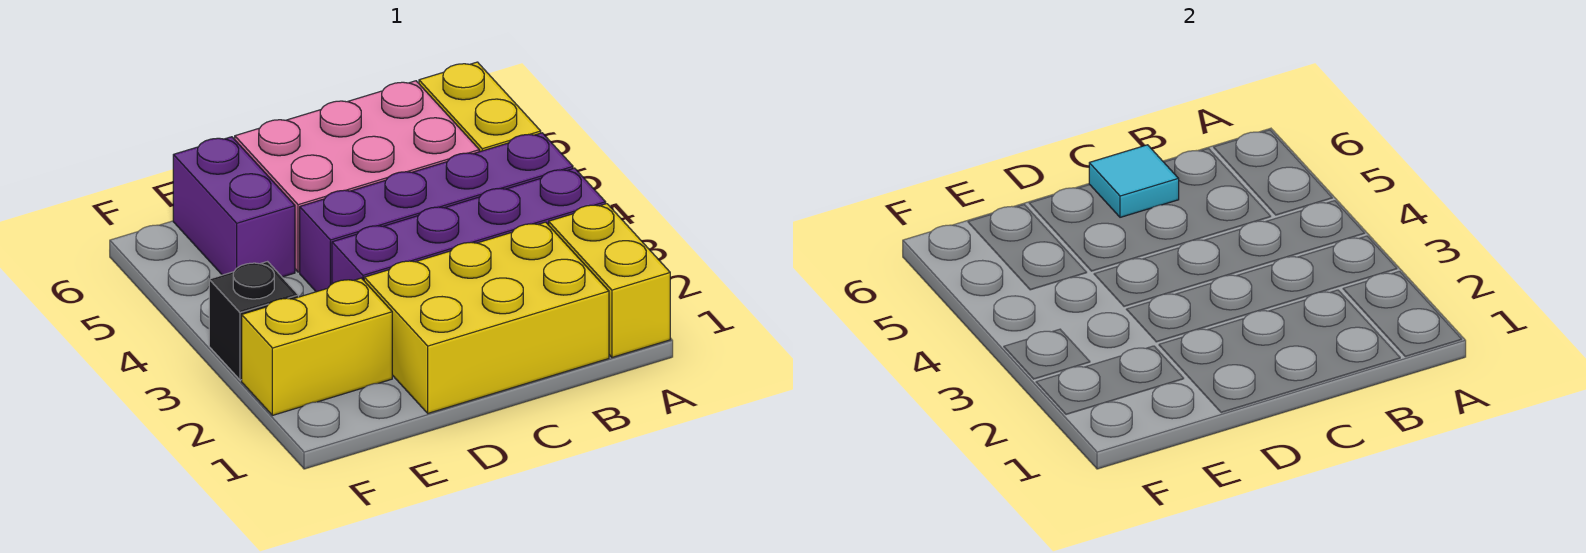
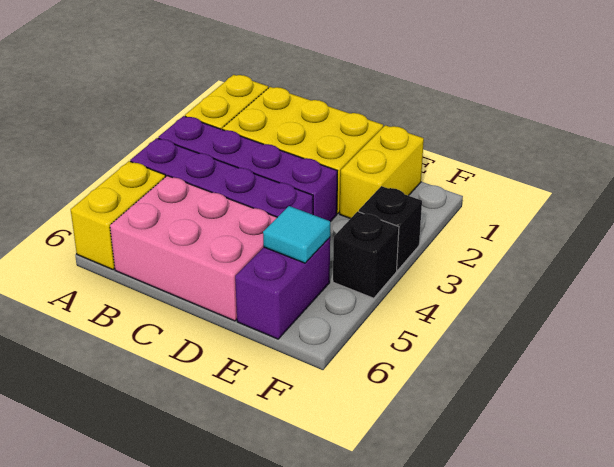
cyan tile C6 level 2 -> cyan tile E5 level 2
yellow brick E2:F2 level 1 -> yellow brick E1:E2 level 1
none -> black brick F4 level 1

